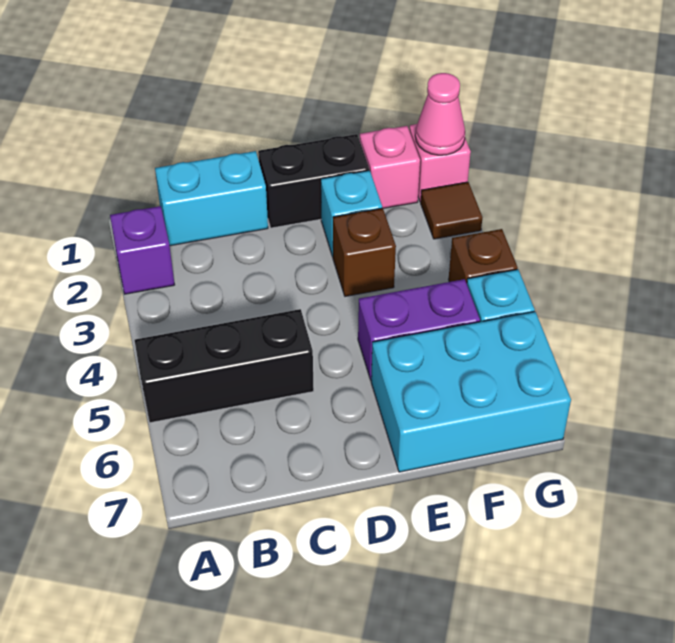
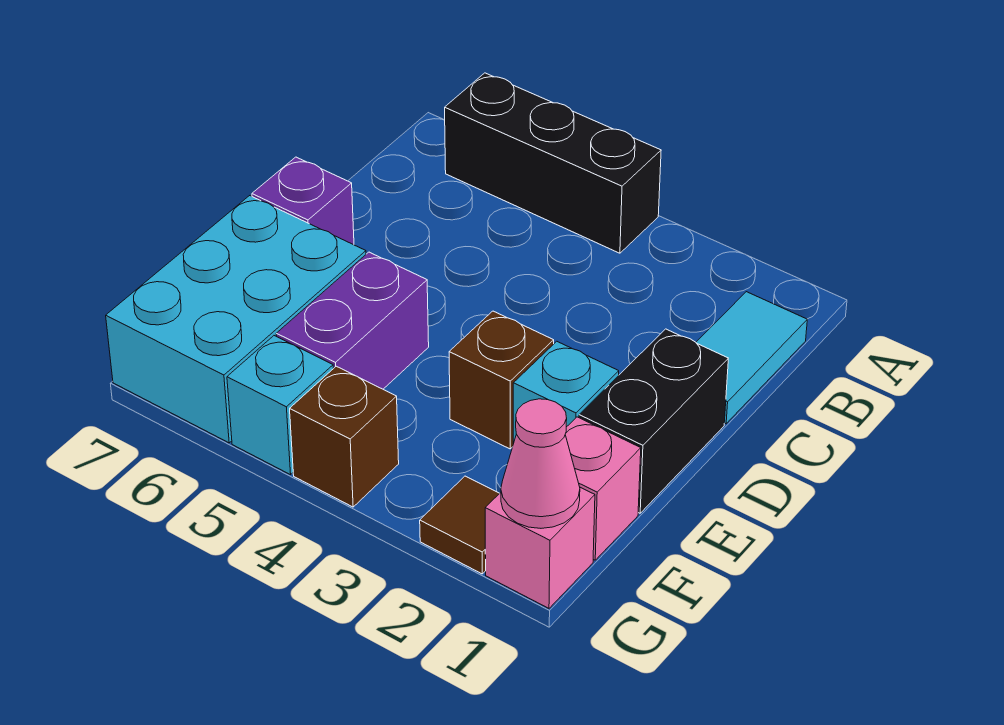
purple brick A2 level 1 -> purple brick D7 level 1
black brick A5:C5 level 1 -> black brick A4:A6 level 1
cyan brick B1:C1 level 1 -> cyan tile B1:C1 level 1

